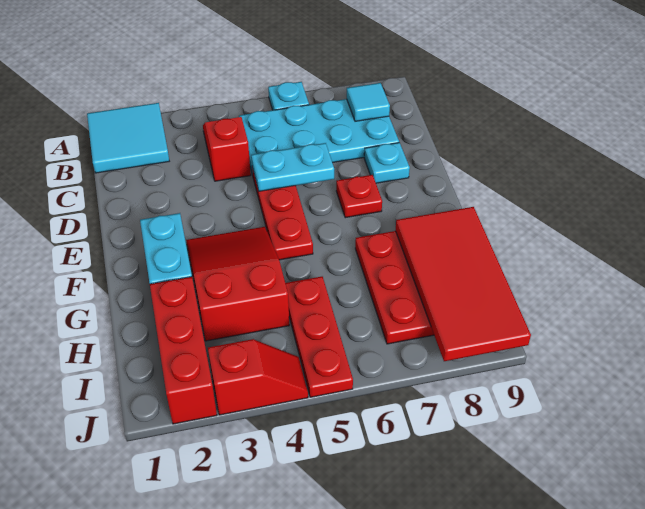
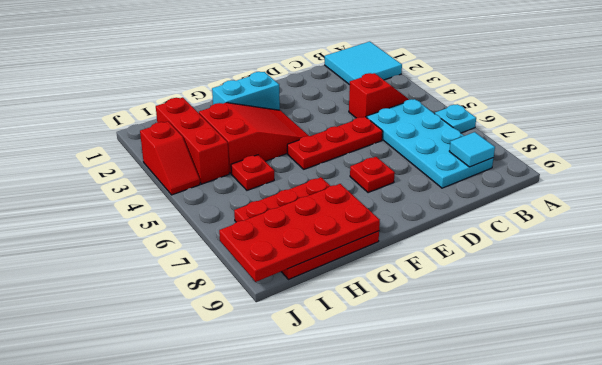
cyan plate D5:D6 level 2 -> none
cyan plate D8 level 1 -> none
red tile G8:J9 level 2 -> red plate G8:J9 level 2
red brick H2:J2 level 1 -> red brick I2:I4 level 1
red plate H5:J5 level 1 -> red plate H5 level 1

